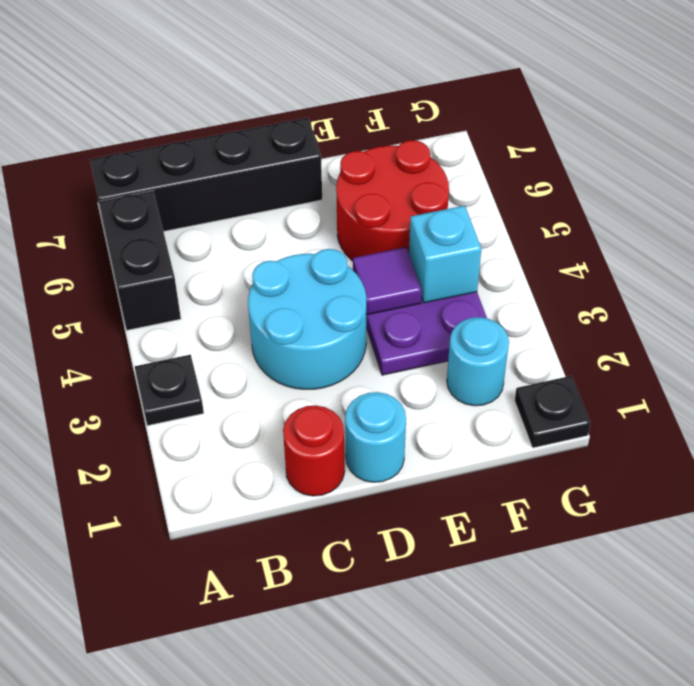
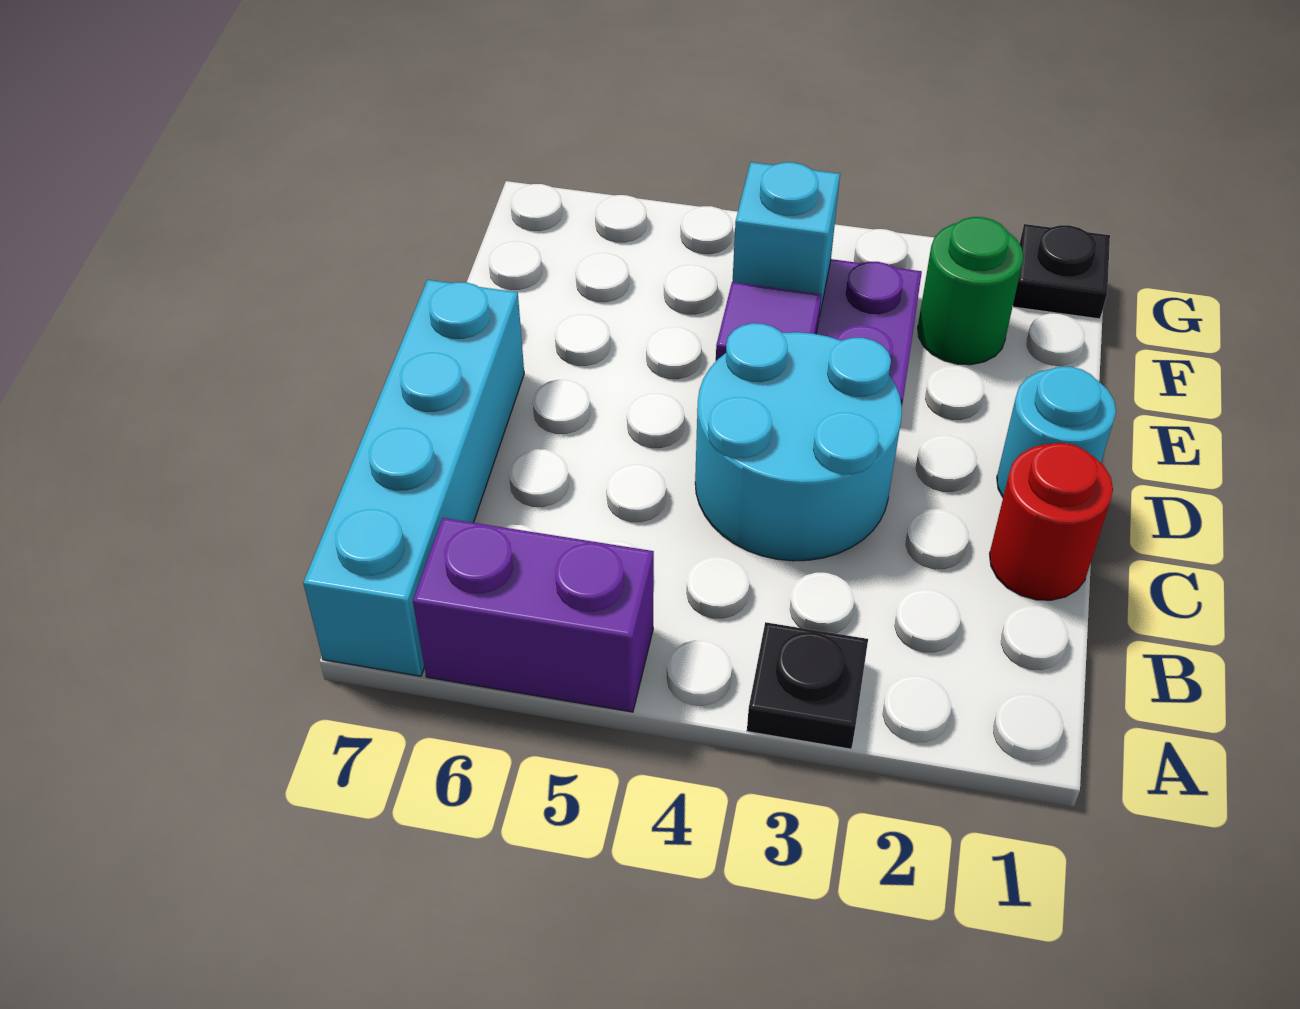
black brick A5:A6 level 1 -> purple brick A5:A6 level 1
black brick A7:D7 level 1 -> cyan brick A7:D7 level 1
red round brick E5:F6 level 1 -> none
cyan round brick F2 level 1 -> green round brick F2 level 1

